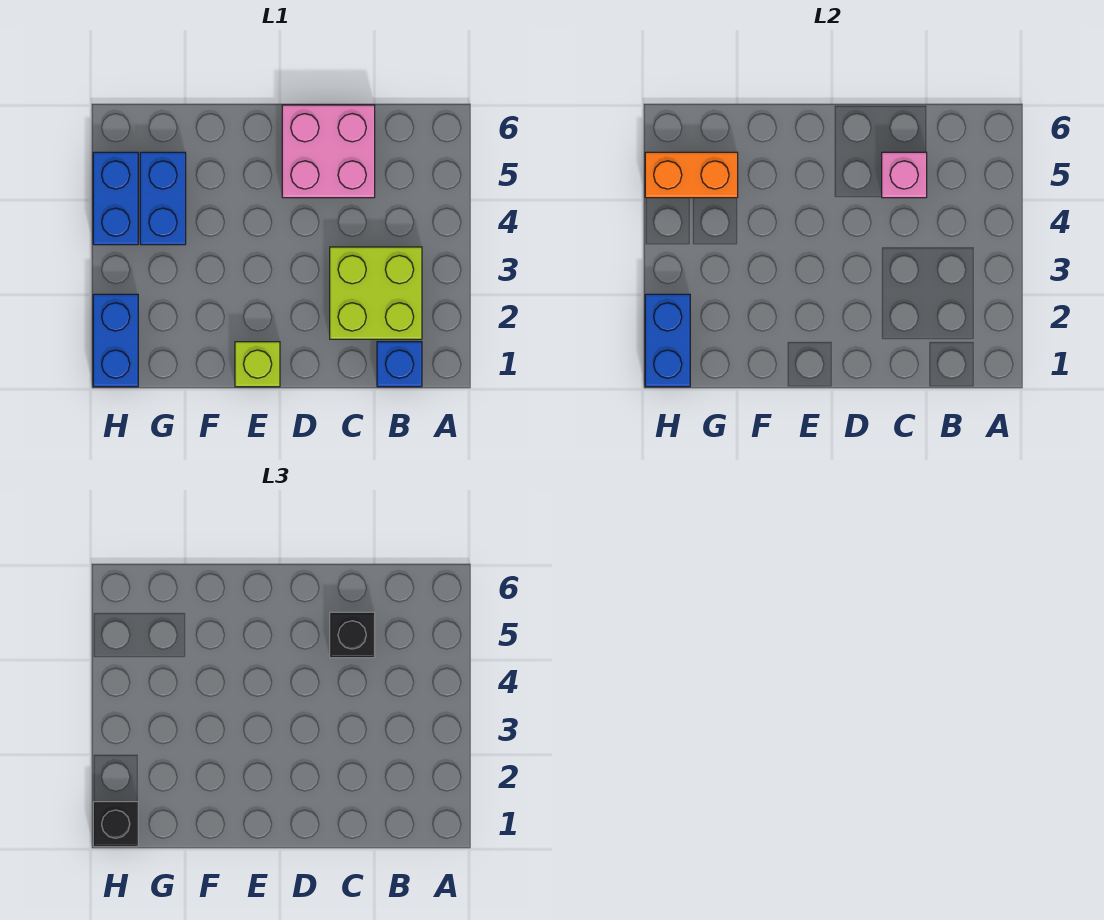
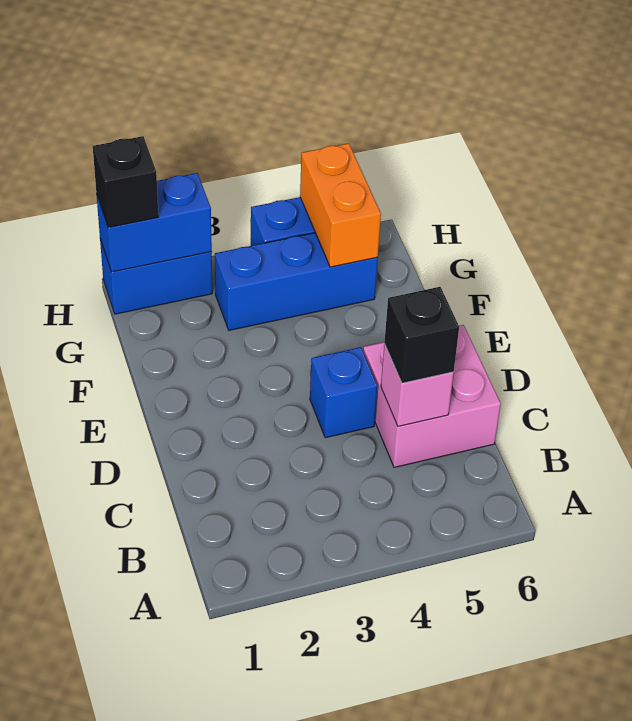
blue brick B1 level 1 -> blue brick D4 level 1
lime brick B2:C3 level 1 -> none
lime brick E1 level 1 -> none
blue brick G4:G5 level 1 -> blue brick G3:G5 level 1

